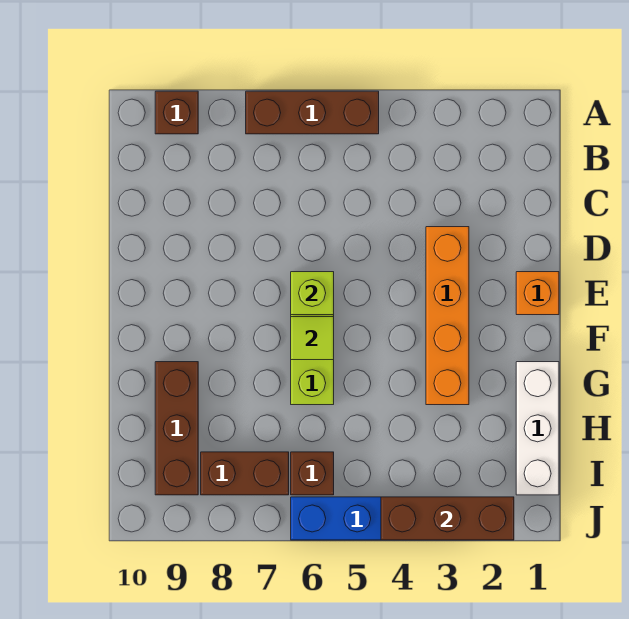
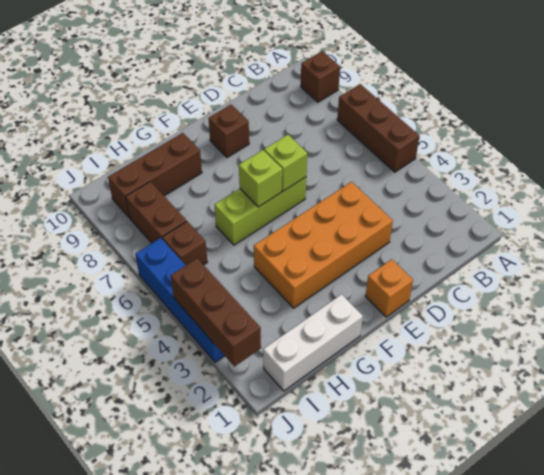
orange brick D3:G3 level 1 -> orange brick D3:G4 level 1
none -> brown brick E9 level 1
lime tile F6 level 2 -> lime brick F6 level 2

